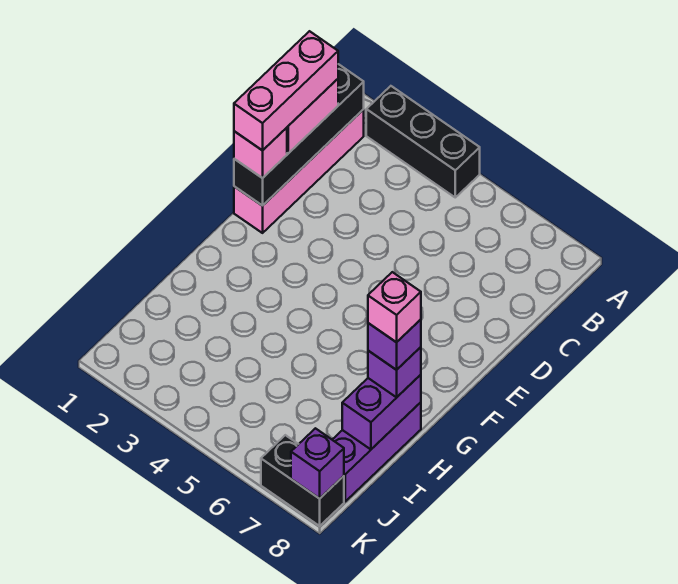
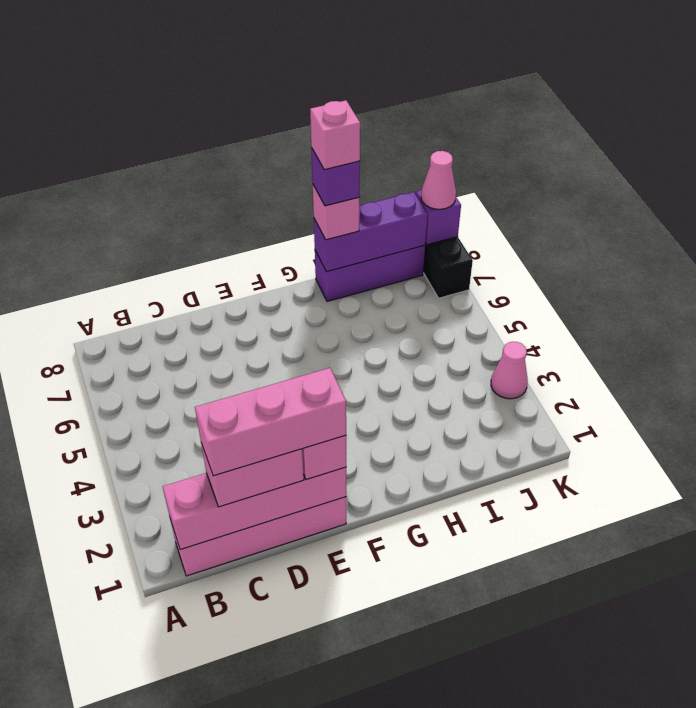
black brick A2:A4 level 1 -> none
black brick B1:E1 level 2 -> pink brick B1:E1 level 2
purple brick H8:I8 level 2 -> purple brick H8:J8 level 2
purple brick H8 level 3 -> pink brick H8 level 3
none -> pink cone K3 level 1
none -> pink cone K8 level 3

